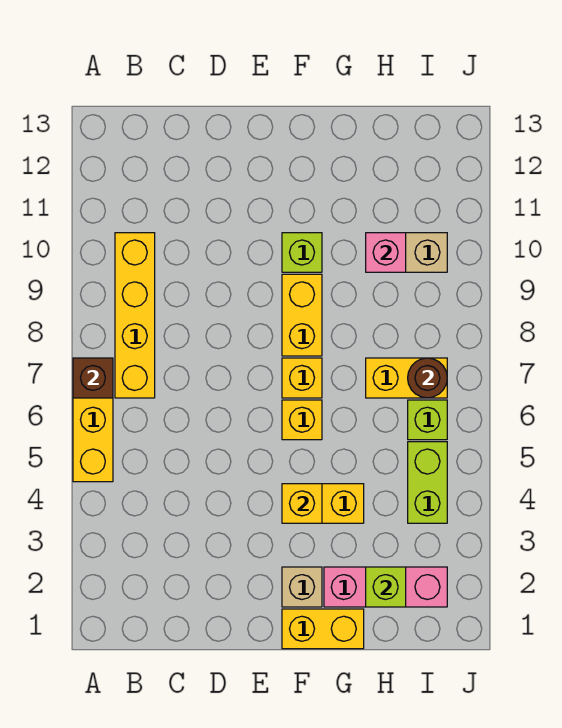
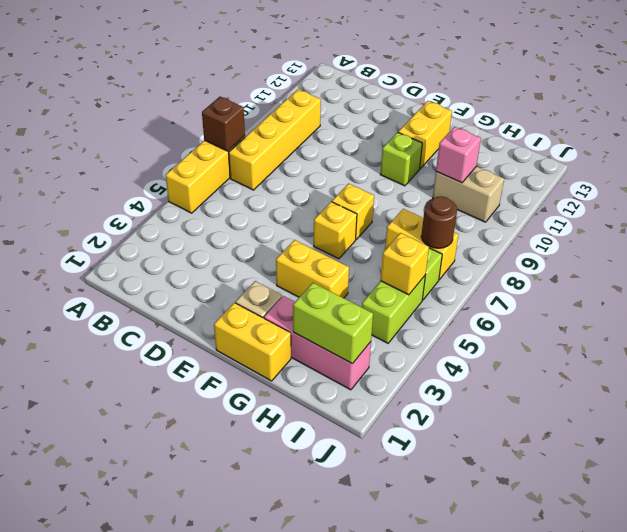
yellow brick F4 level 2 -> yellow brick I5 level 2
yellow brick F8:F9 level 1 -> yellow brick F11:F12 level 1
lime brick H2 level 2 -> lime brick H2:I2 level 2

